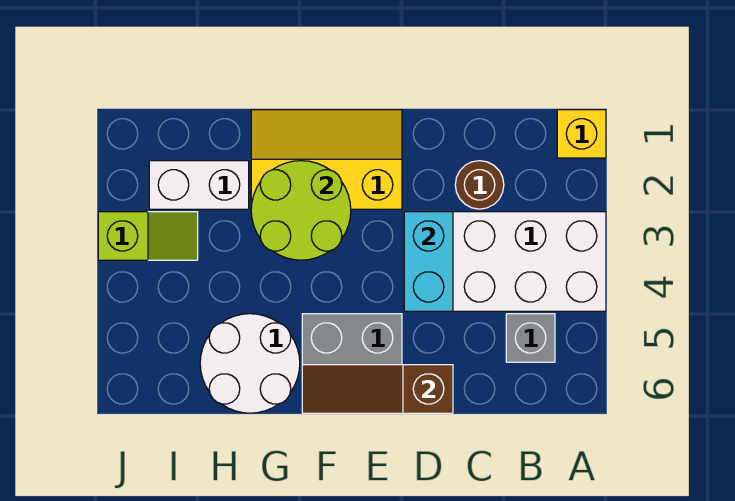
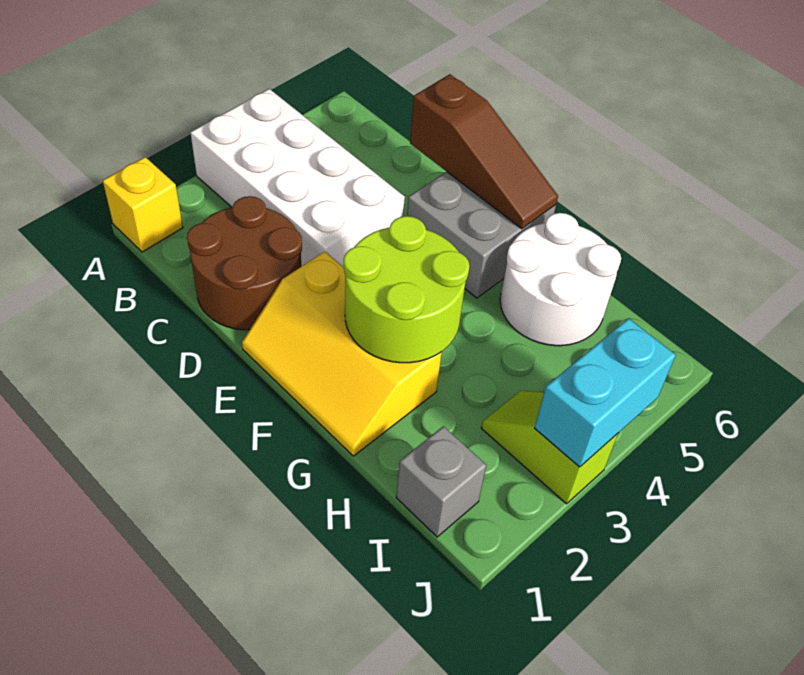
grey brick B5 level 1 -> grey brick I1 level 1
brown round brick C2 level 1 -> brown round brick C1:D2 level 1
cyan brick D3:D4 level 2 -> cyan brick J3:J4 level 2
white brick H2:I2 level 1 -> none

